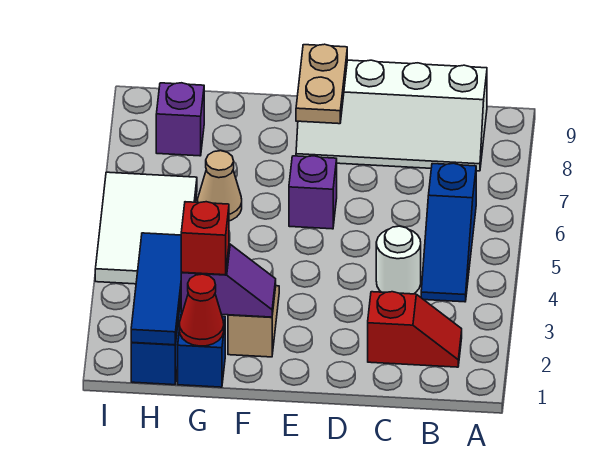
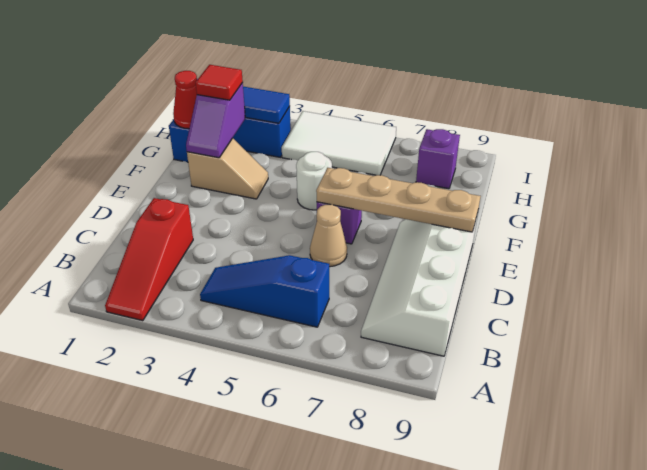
red slope B2:C2 level 1 top C -> red slope A2:C2 level 1 top C
white round brick C4 level 1 -> white round brick F5 level 1
tan plate E8:E9 level 2 -> tan plate E6:E9 level 2
red brick G2 level 3 -> red tile G2 level 3
tan cone G6 level 1 -> tan cone D6 level 1

